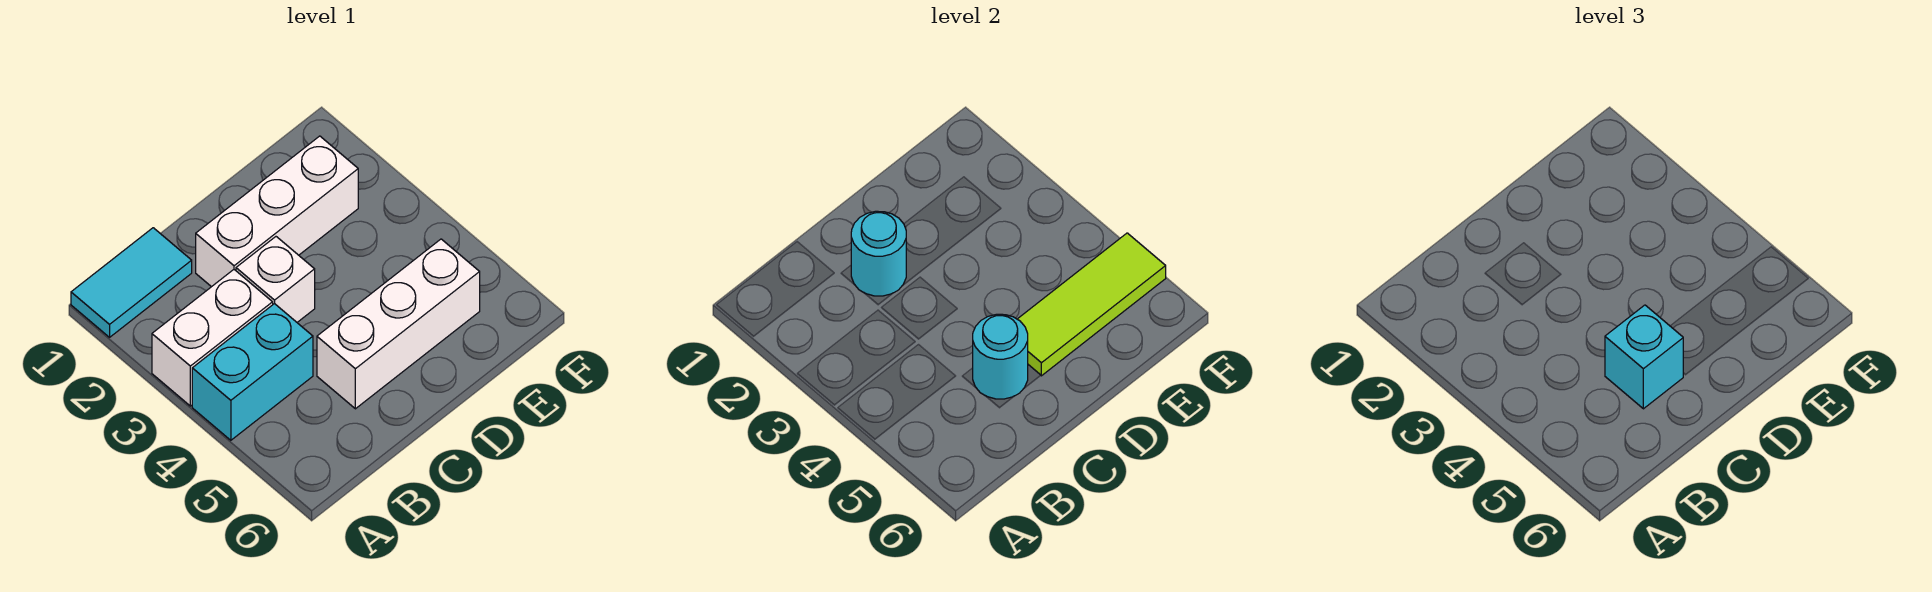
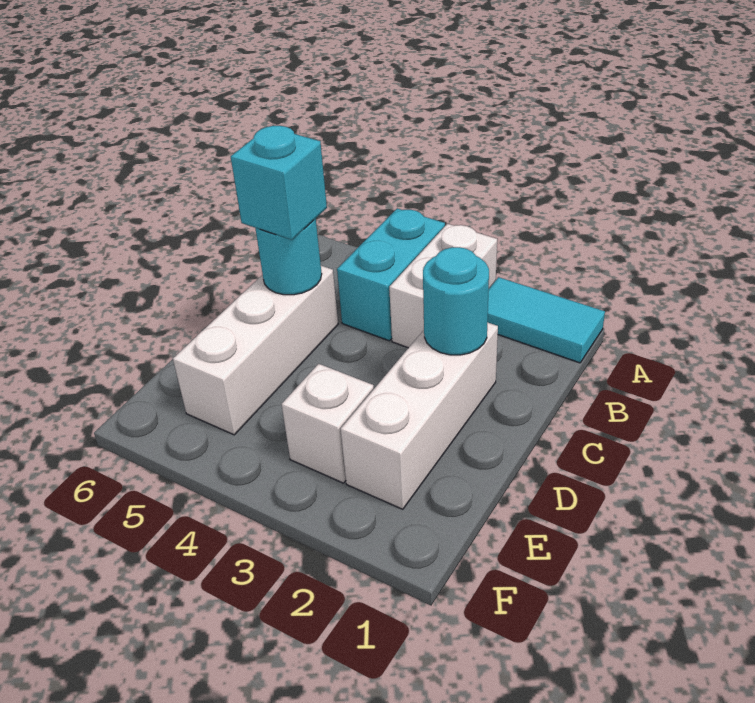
cyan tile A1:B1 level 1 -> cyan tile A1:A2 level 1
white brick C3 level 1 -> white brick E3 level 1
lime tile D5:F5 level 2 -> none

